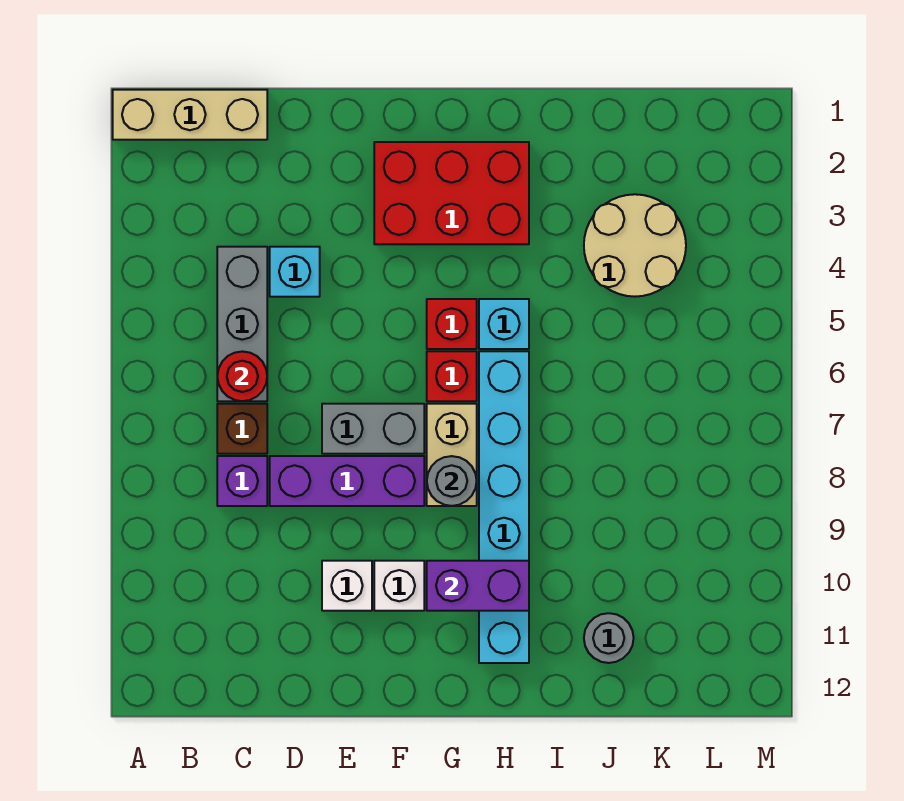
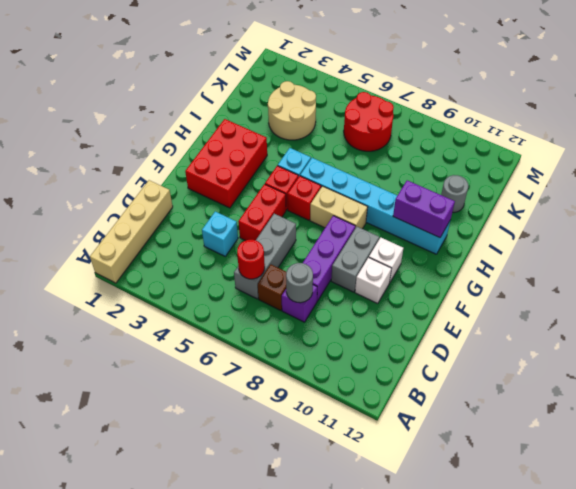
tan brick A1:C1 level 1 -> tan brick A1:D1 level 1
grey brick C4:C6 level 1 -> grey brick C6:E6 level 1
none -> red brick E5:F5 level 1
grey brick E7:F7 level 1 -> grey brick E9:F9 level 1
grey round brick G8 level 2 -> grey round brick C8 level 2
purple brick G10:H10 level 2 -> purple brick H10:H11 level 2
none -> red round brick K6:L7 level 1

